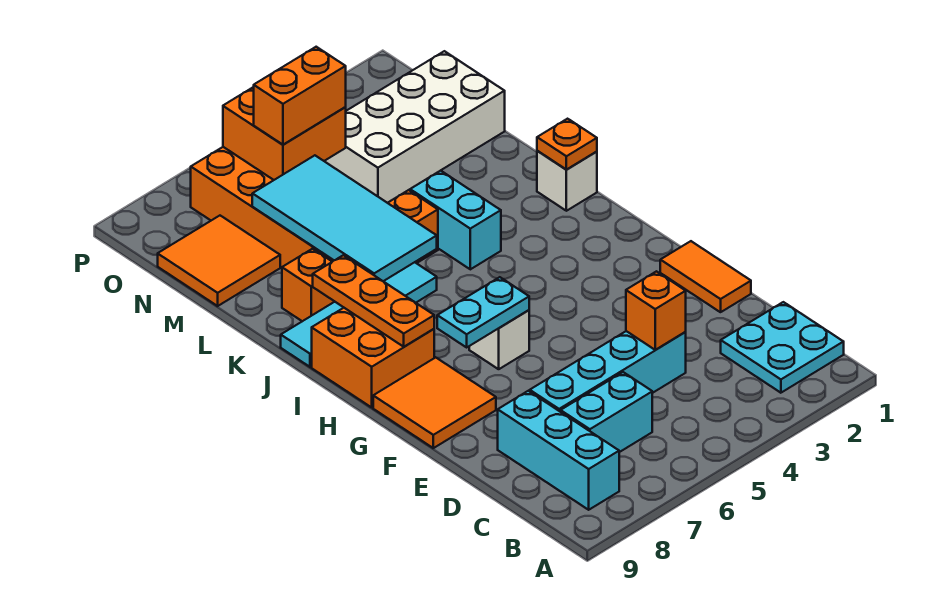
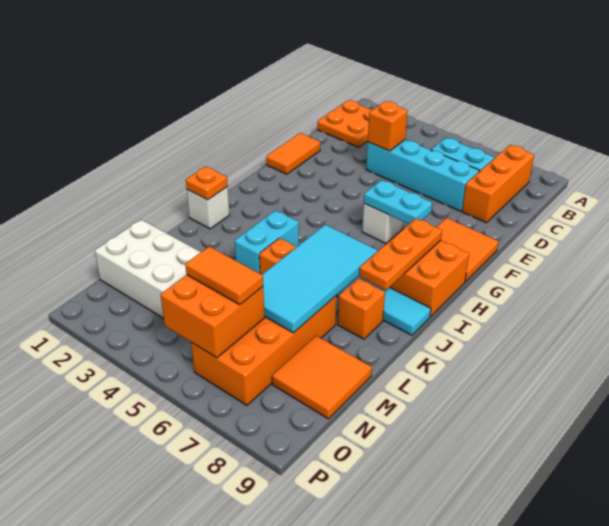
cyan plate B1:C2 level 1 -> orange plate B1:C2 level 1
cyan brick B8:D8 level 1 -> orange brick B8:D8 level 1
orange brick N5:N6 level 3 -> orange tile N5:N6 level 3

